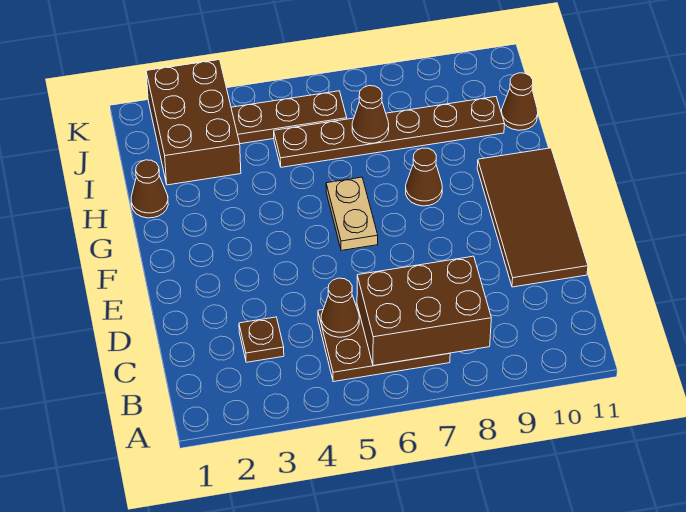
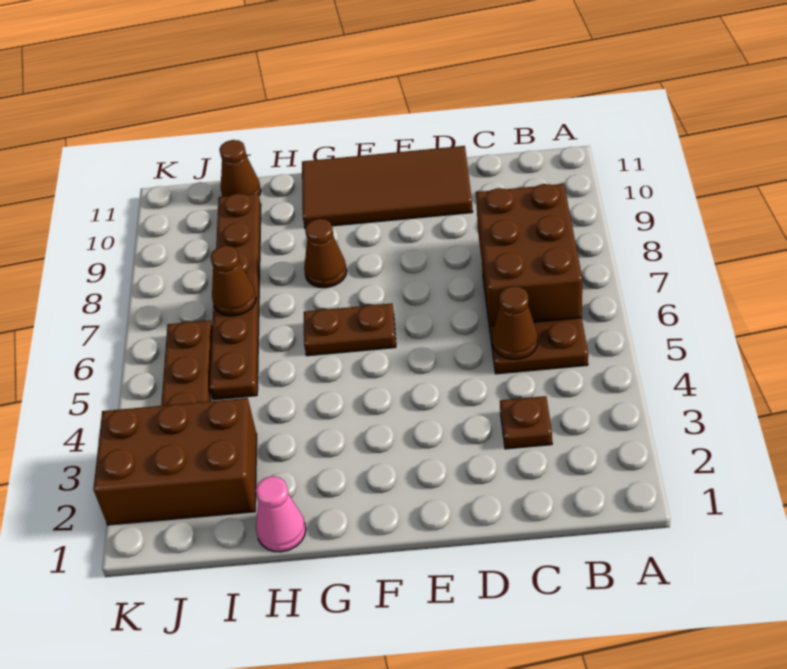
tan plate F6:G6 level 1 -> brown plate F6:G6 level 1
brown cone H1 level 1 -> pink cone H1 level 1

